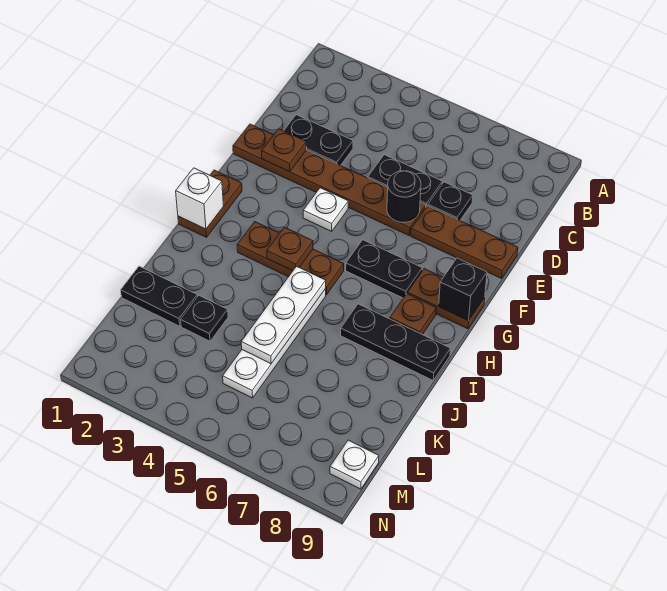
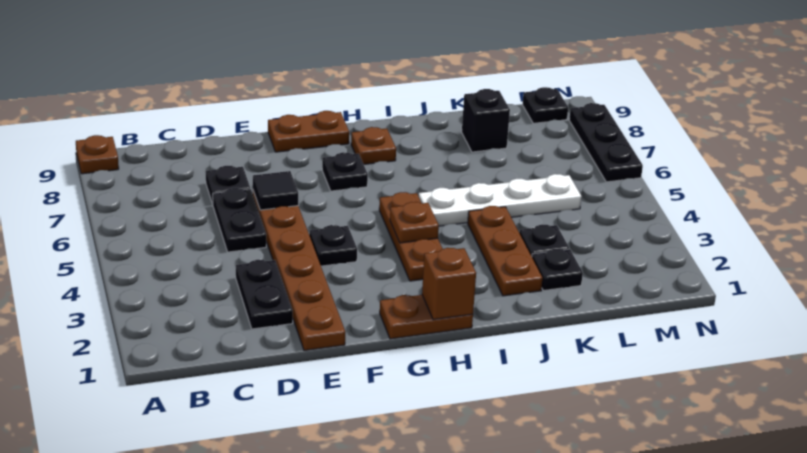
brown plate E2 level 2 -> brown plate A9 level 1
black round brick E6 level 2 -> black tile E6 level 2
brown plate E7:E9 level 1 -> brown plate J2:J4 level 1
white plate F4 level 1 -> black plate F4 level 1
black plate G6:G7 level 1 -> black plate G7 level 1
brown plate G8:G9 level 1 -> brown plate F9:G9 level 1
black brick G9 level 2 -> black brick K8 level 1
white brick H1 level 2 -> brown brick H1 level 2
white plate I5:K5 level 2 -> none
black plate I7:I9 level 1 -> black plate N6:N8 level 1
black plate K1:K2 level 1 -> black plate K2 level 1
white plate M9 level 1 -> black plate M9 level 1

